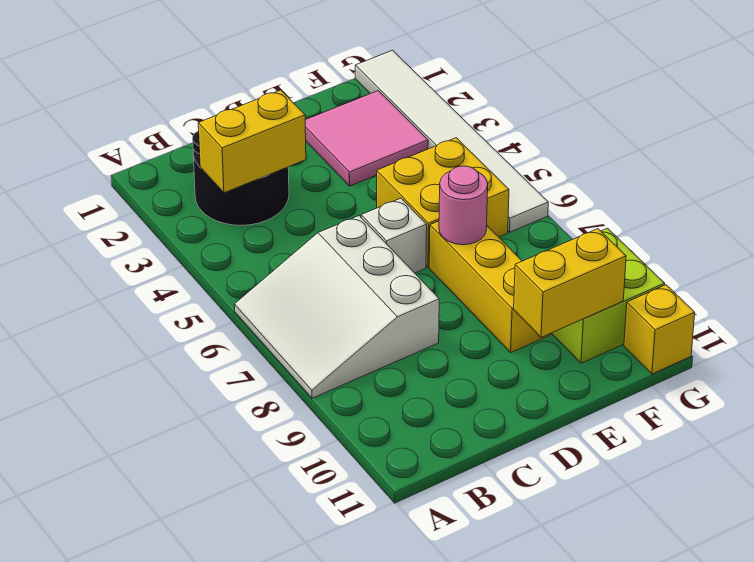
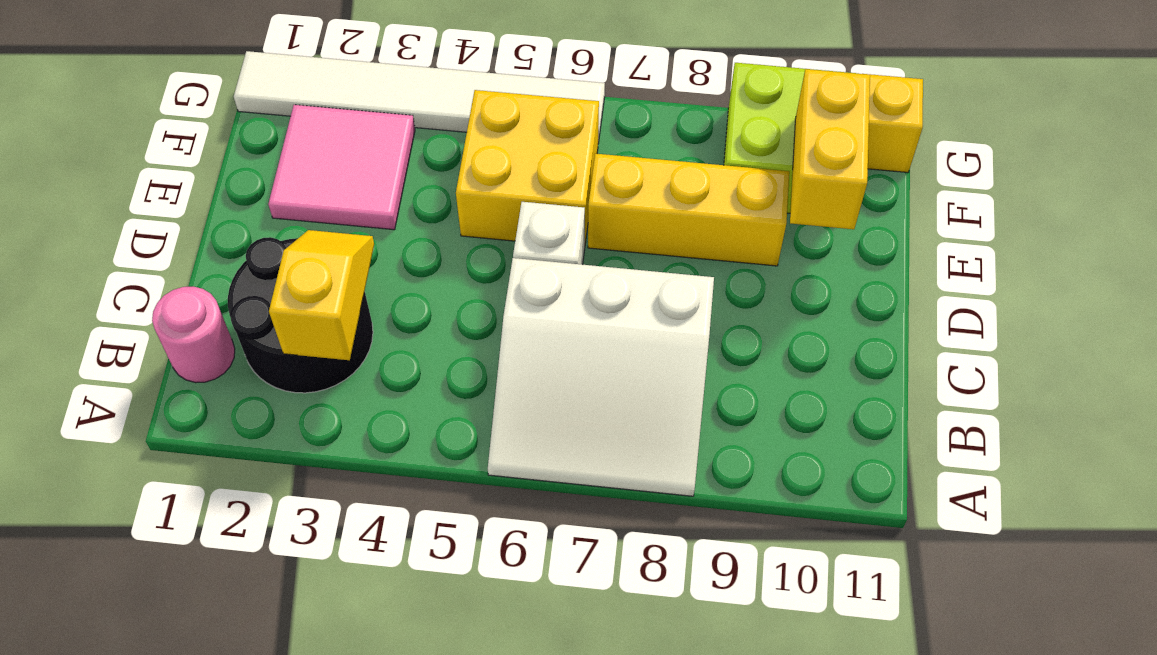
yellow brick B3:C3 level 2 -> yellow slope B3:C3 level 2 top B
pink round brick E7 level 2 -> pink round brick B1 level 1

